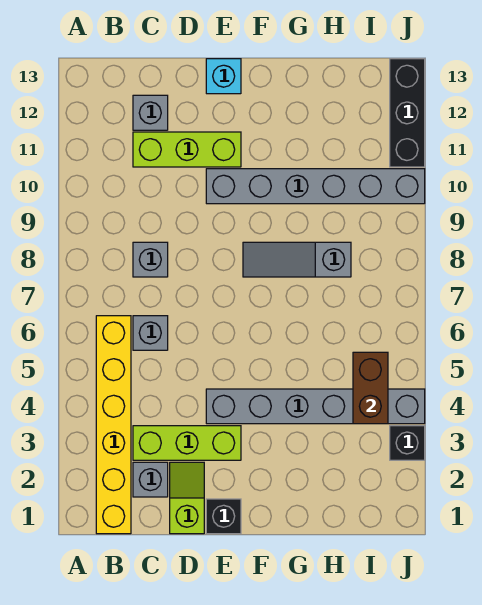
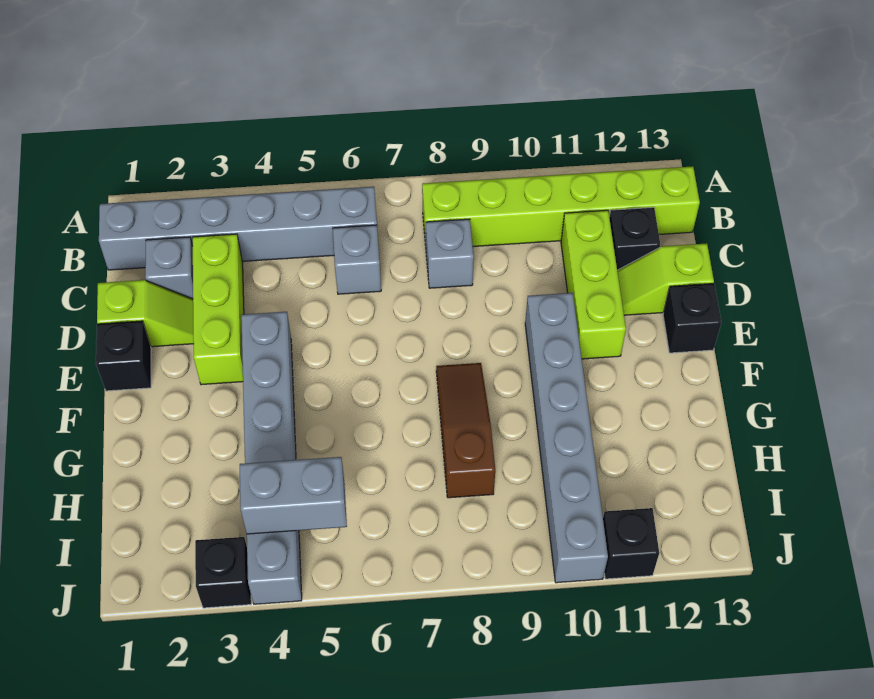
yellow brick B1:B6 level 1 -> grey brick B1:B6 level 1
none -> lime brick B8:B13 level 1
grey brick C12 level 1 -> black brick C12 level 1
none -> lime slope D12:D13 level 1 top 13
cyan brick E13 level 1 -> black brick E13 level 1
grey slope F8:H8 level 1 top H -> brown slope F8:H8 level 1 top H
brown brick I4:I5 level 2 -> grey brick I4:I5 level 2
black brick J11:J13 level 1 -> black brick J11 level 1

